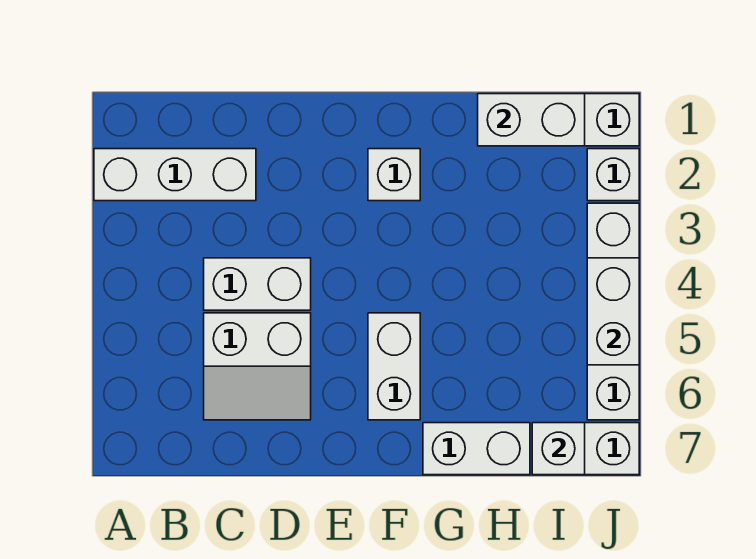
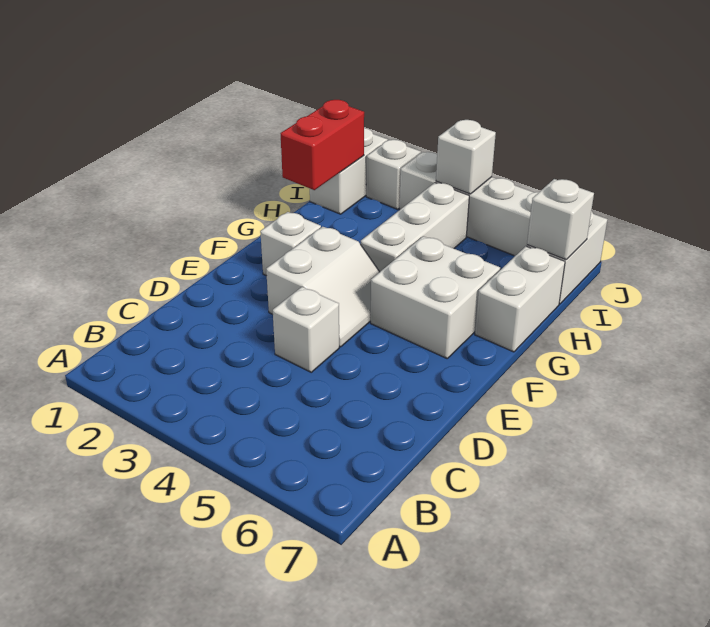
white brick A2:C2 level 1 -> white brick G4:I4 level 1
white brick C4:D4 level 1 -> white brick D4 level 1
white slope C5:D6 level 1 top 5 -> white slope E3:F4 level 1 top 3
white brick F5:F6 level 1 -> white brick F5:G6 level 1
white brick H1:I1 level 2 -> red brick H1:I1 level 2
white brick J4:J5 level 2 -> white brick J4 level 2

